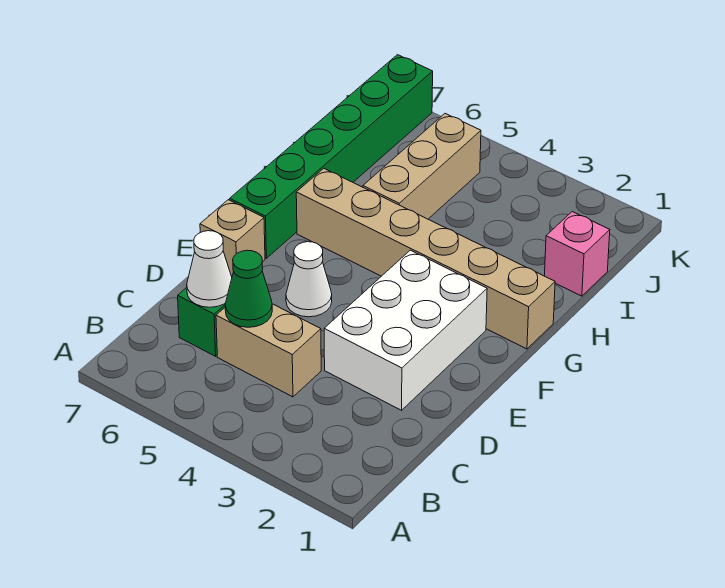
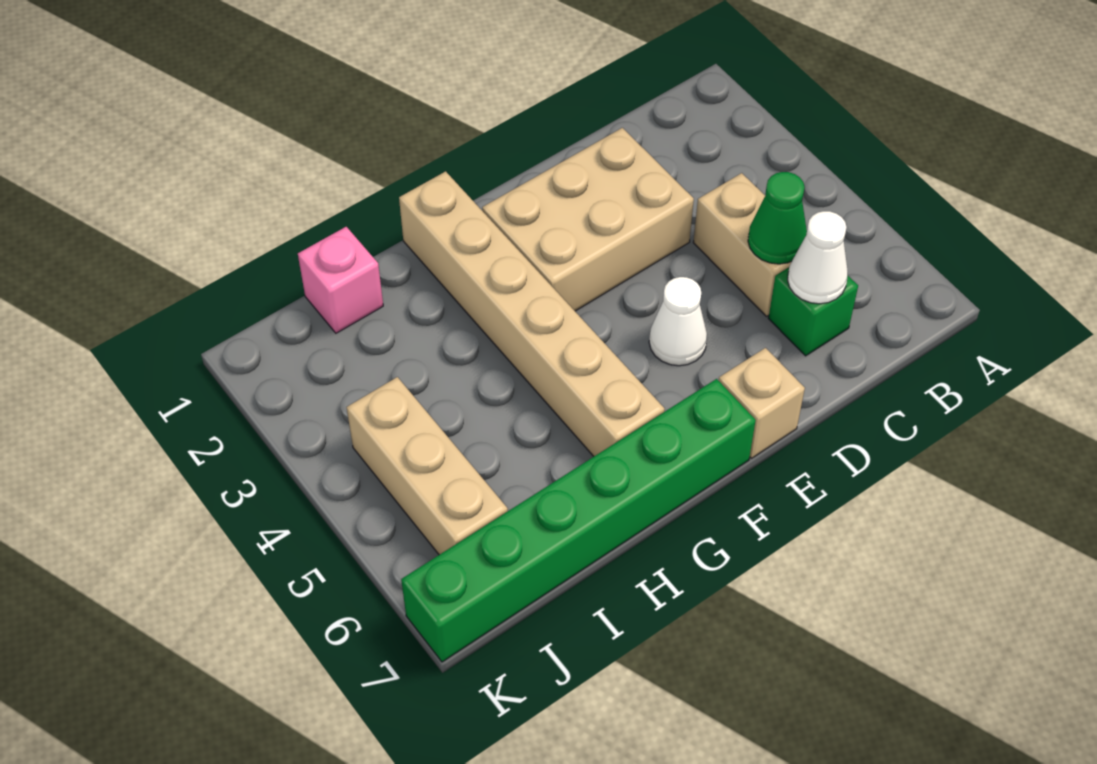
white brick D2:F3 level 1 -> tan brick D2:F3 level 1
tan brick H5:J5 level 1 -> tan brick J4:J6 level 1

